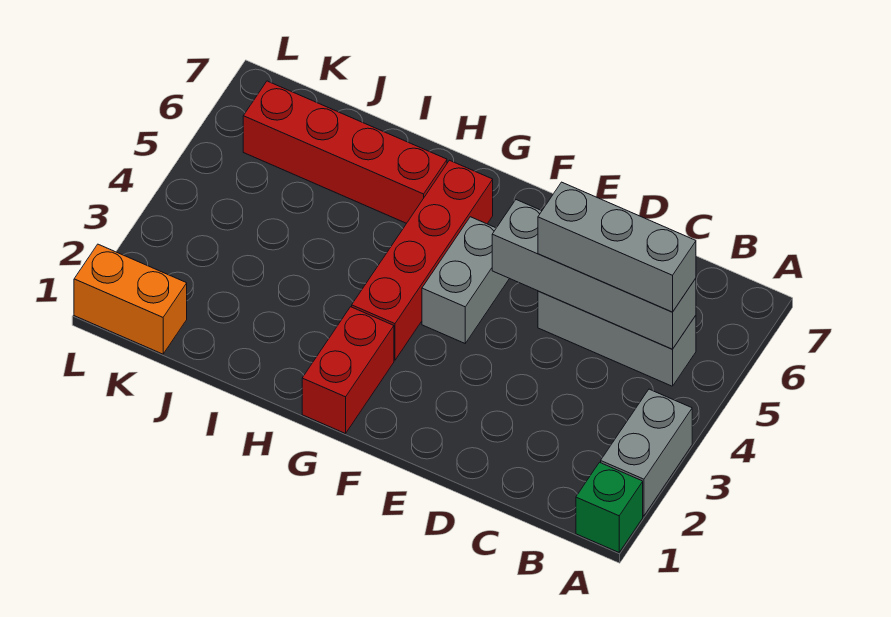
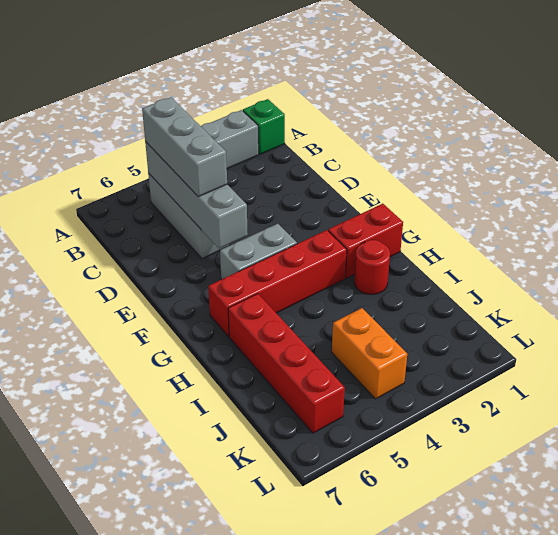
none -> red round brick H2 level 1
orange brick K1:L1 level 1 -> orange brick J4:K4 level 1

